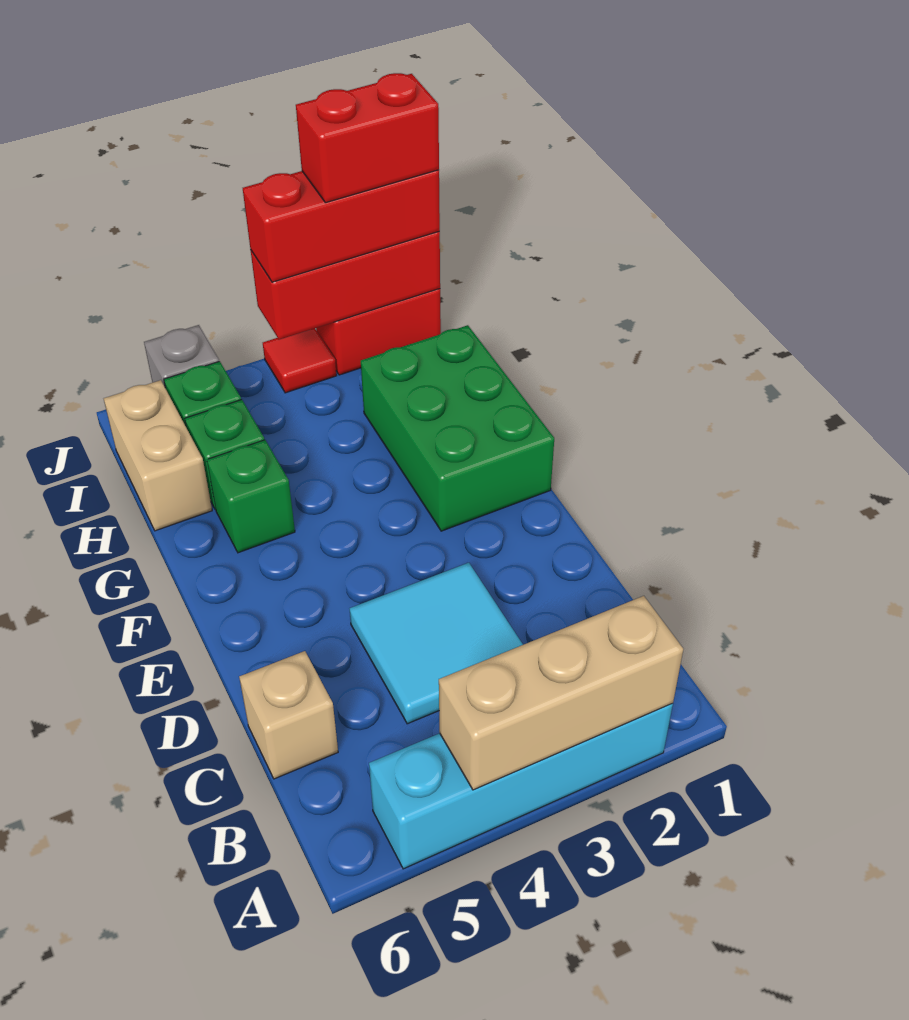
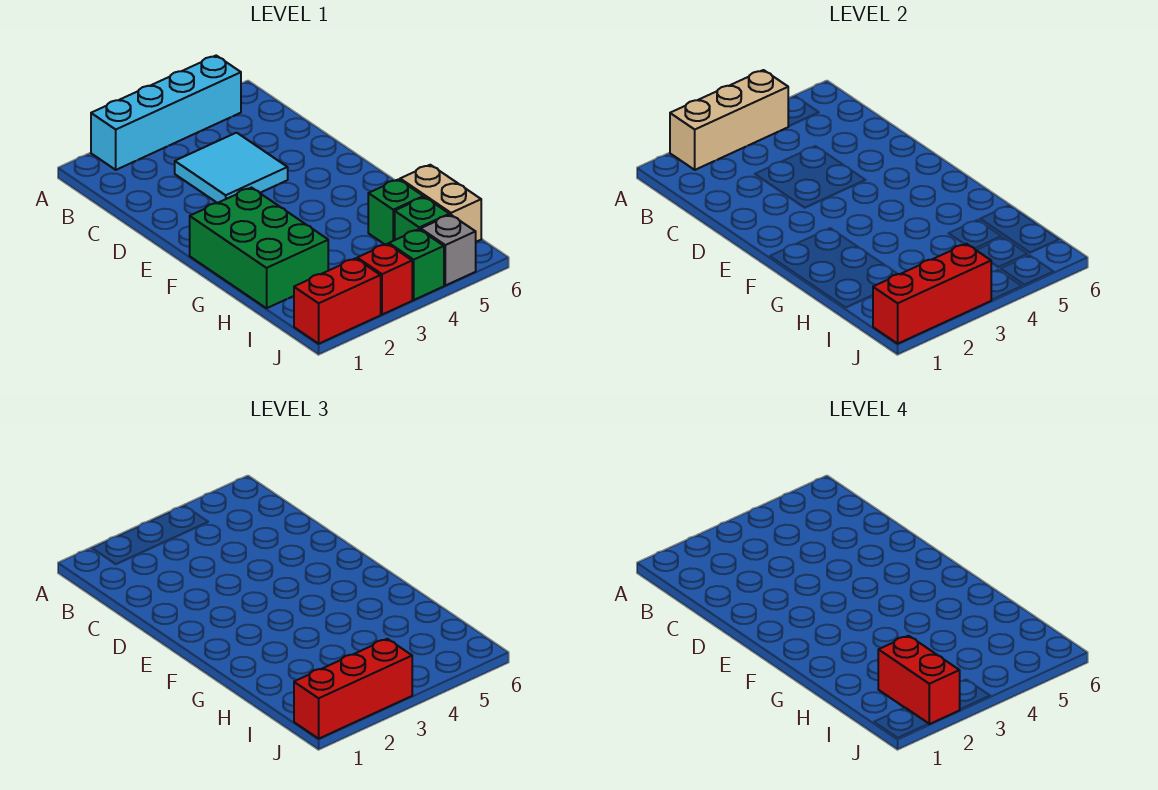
tan brick C6 level 1 -> none
green brick G5 level 1 -> green brick J4 level 1
red brick J1:J2 level 4 -> red brick I2:J2 level 4
red tile J3 level 1 -> red brick J3 level 1

